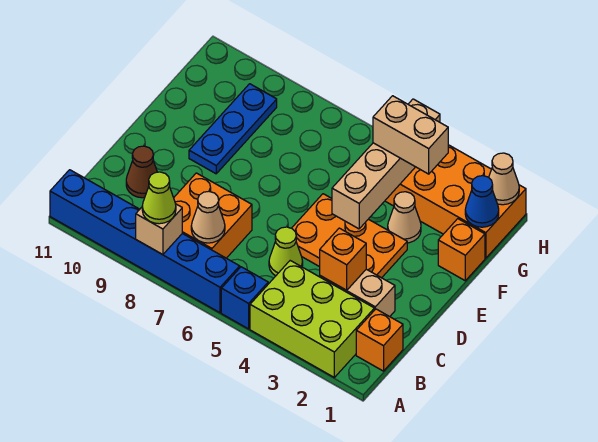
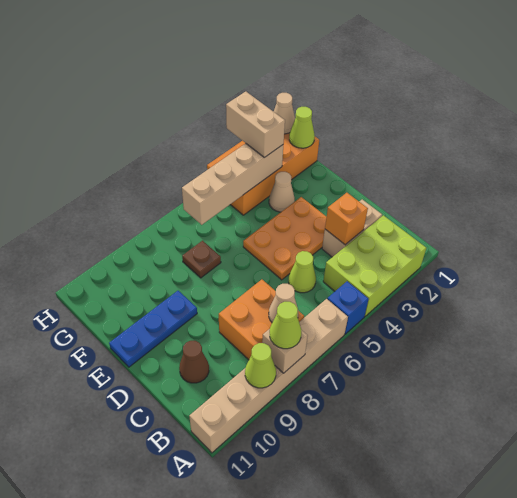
blue brick A6:A11 level 1 -> tan brick A6:A11 level 1
none -> lime cone A9 level 2
orange brick B1 level 1 -> none
tan brick E4:H4 level 2 -> tan brick G3:G6 level 2
blue plate E9:G9 level 1 -> blue plate E9:E11 level 1
orange brick F1 level 1 -> none
none -> brown plate F7 level 1
blue cone G1 level 2 -> lime cone G1 level 2
tan brick G3:G4 level 3 -> tan brick G3:H3 level 3

